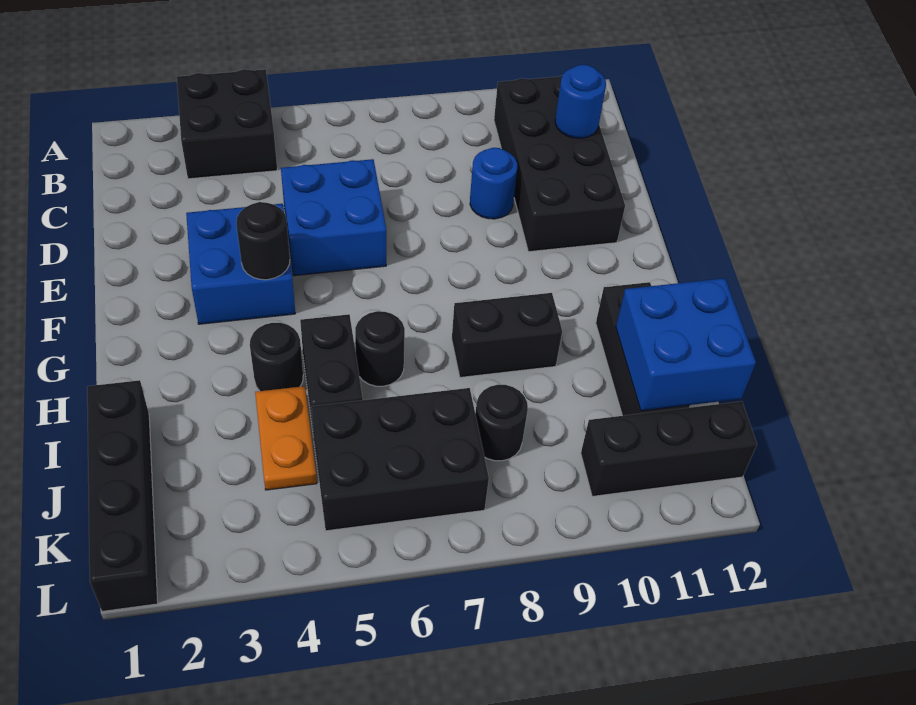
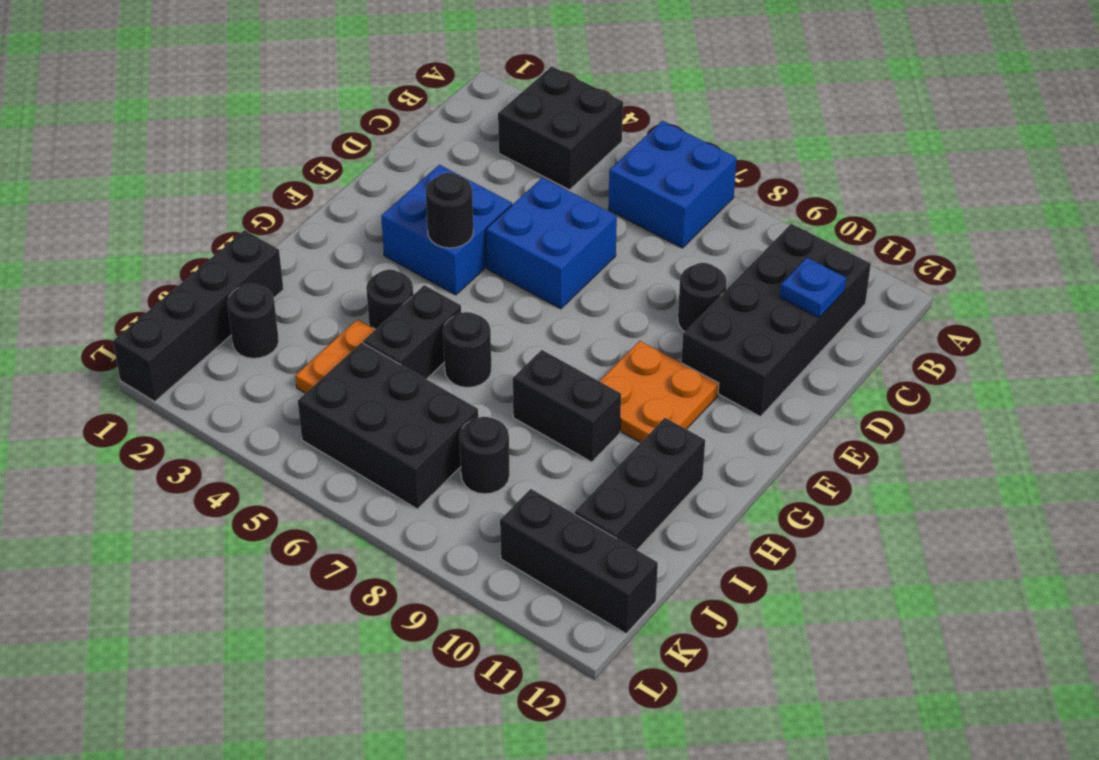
blue round brick C11 level 2 -> blue plate C11 level 2
blue round brick D9 level 1 -> black round brick D9 level 1
none -> orange plate F9:G10 level 1
blue brick I11:J12 level 2 -> blue brick A6:B7 level 1
none -> black round brick J2 level 1

